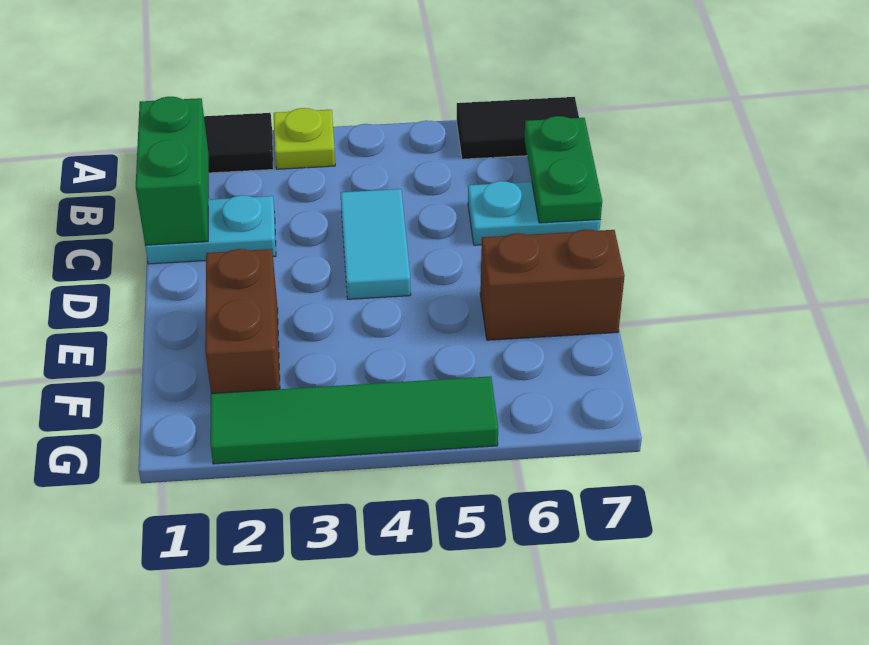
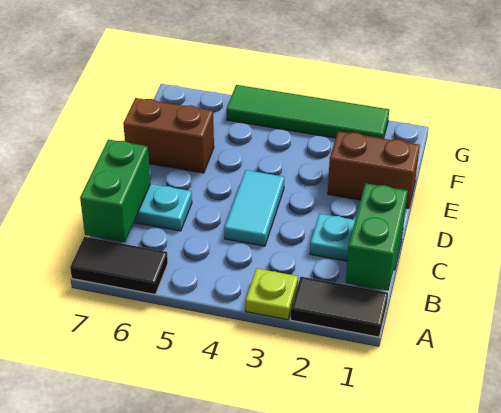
green plate B7:C7 level 2 -> green brick B7:C7 level 2
brown brick E2:F2 level 1 -> brown brick E1:E2 level 1

